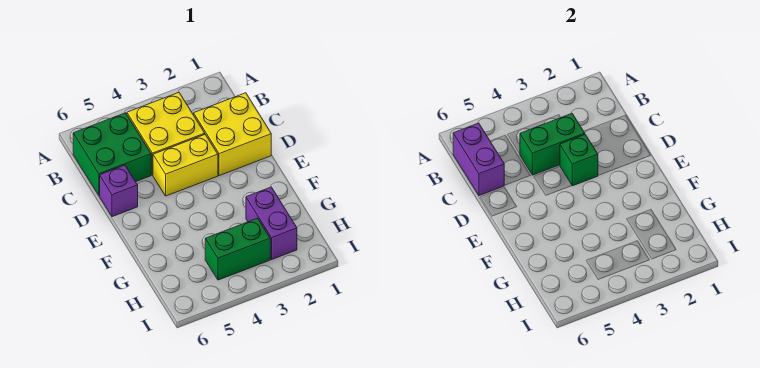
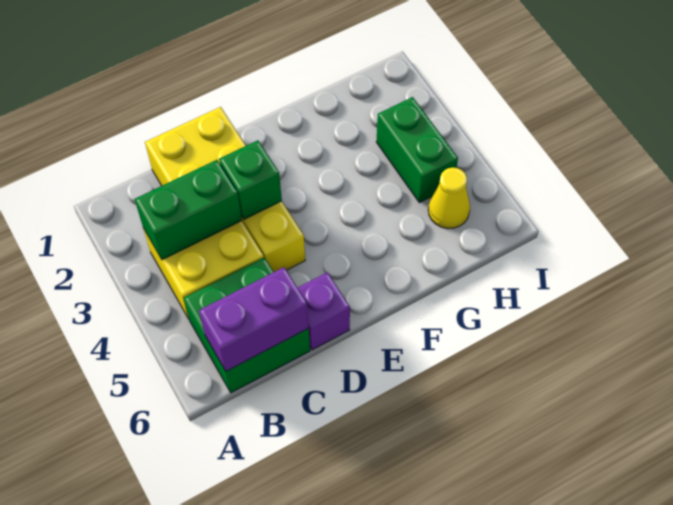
green brick C3:C4 level 2 -> green brick B3:C3 level 2
purple brick G2:H2 level 1 -> none
none -> yellow cone H5 level 1

